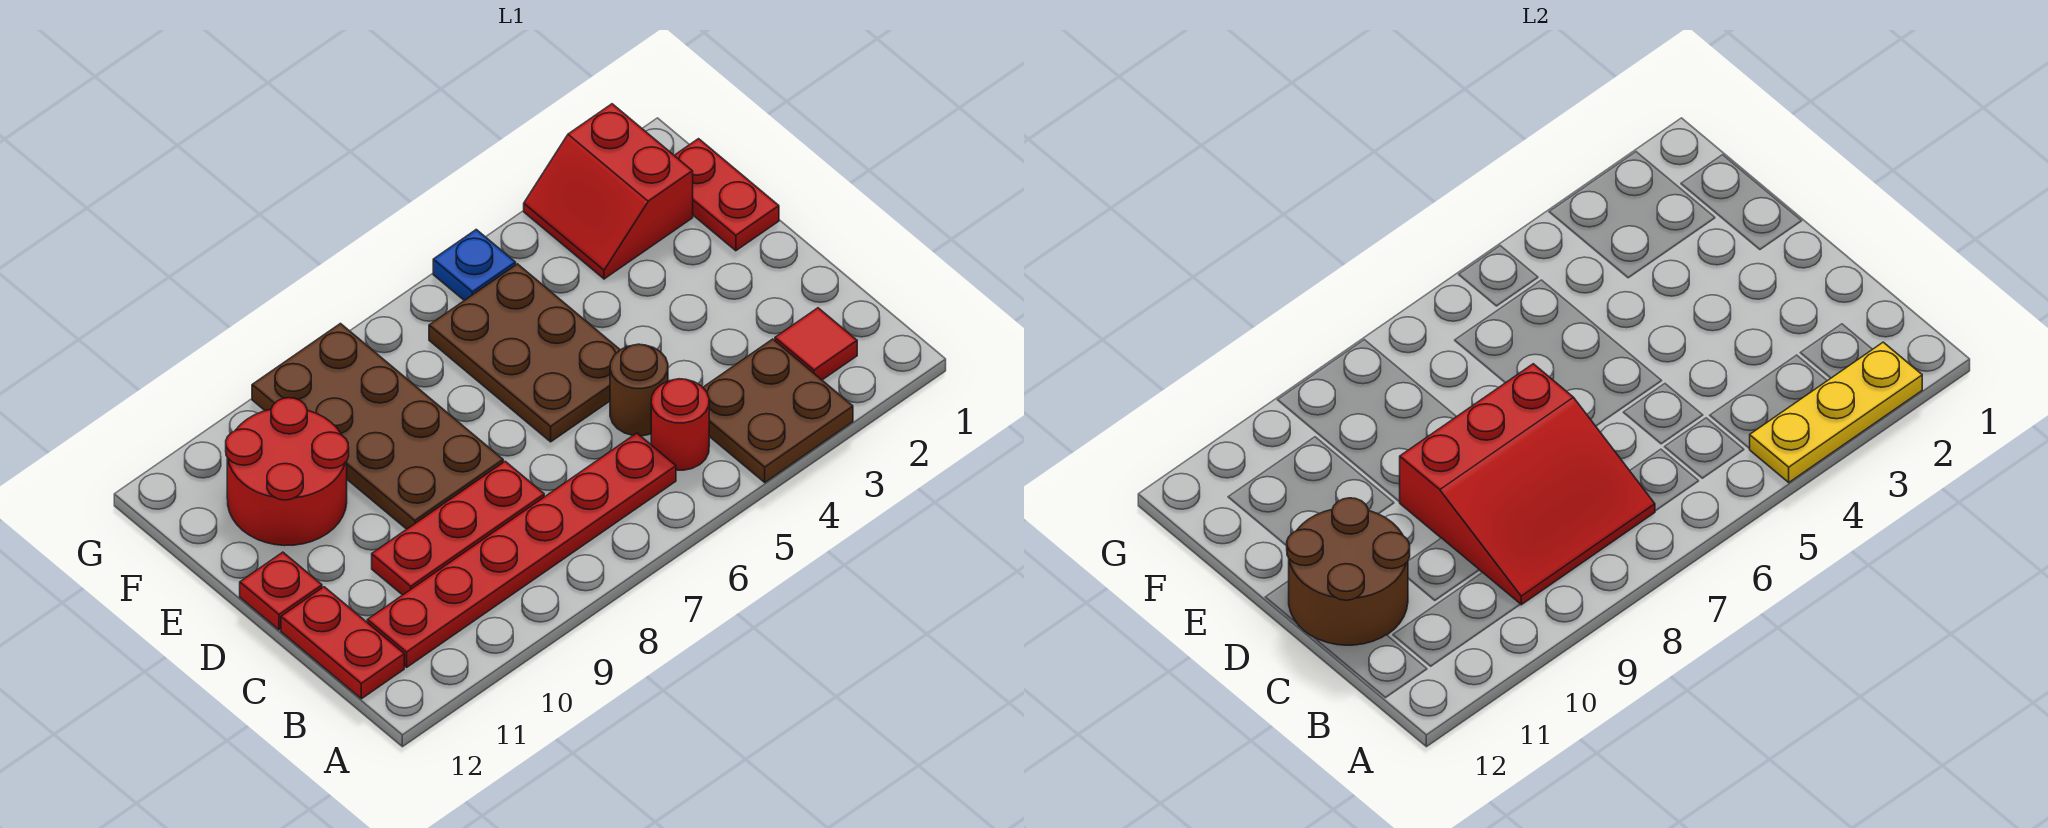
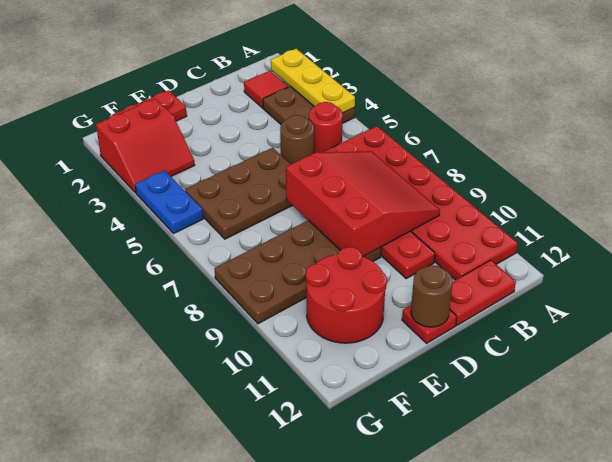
red plate B6:B11 level 1 -> red plate A6:B11 level 1
brown round brick C11:D12 level 2 -> brown round brick D12 level 2
blue plate G5 level 1 -> blue plate G4:G5 level 1

